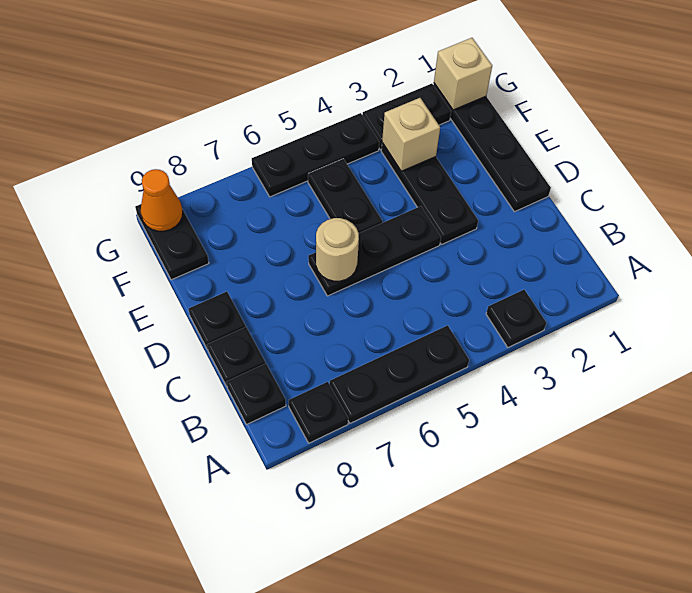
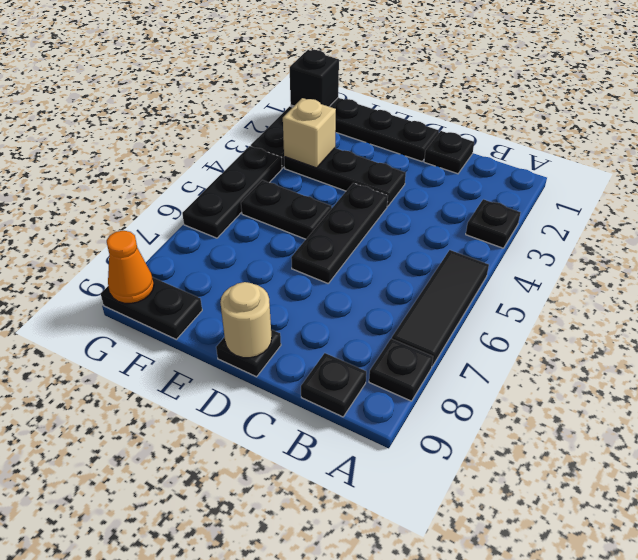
black plate A5:A7 level 1 -> black tile A5:A7 level 1
black plate C9 level 1 -> black plate C1 level 1
tan round brick D6 level 2 -> tan round brick D9 level 2
tan brick G1 level 2 -> black brick G1 level 2

